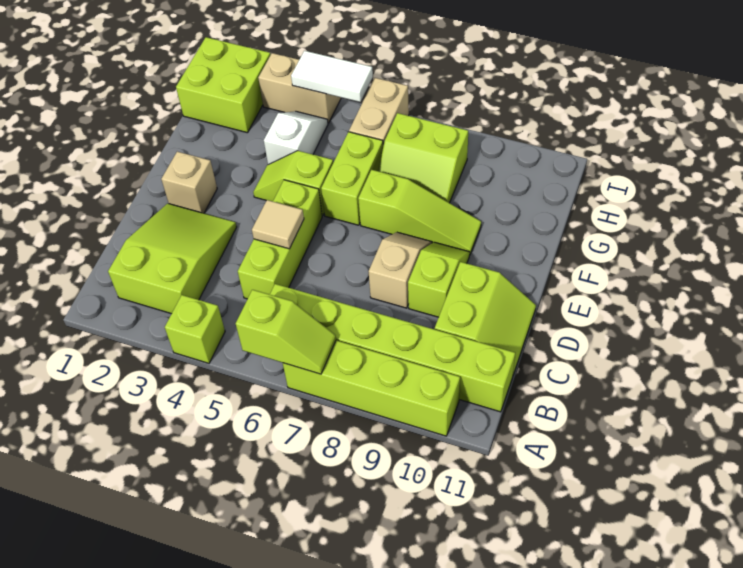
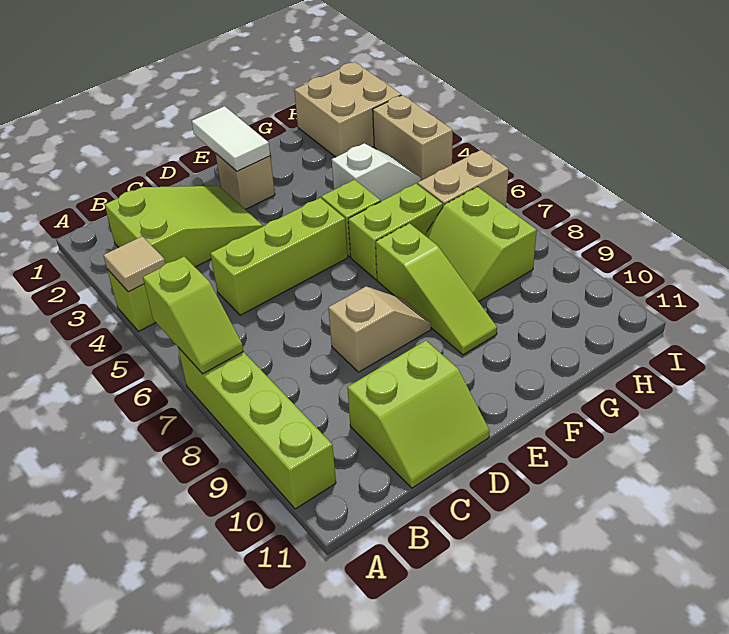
lime brick B6:B11 level 1 -> none
tan tile D5 level 2 -> tan tile A4 level 2
lime slope D9:E9 level 1 top D -> none
lime brick H1:I2 level 1 -> tan brick H1:I2 level 1
white tile I4:I5 level 2 -> white tile E1:E2 level 2

